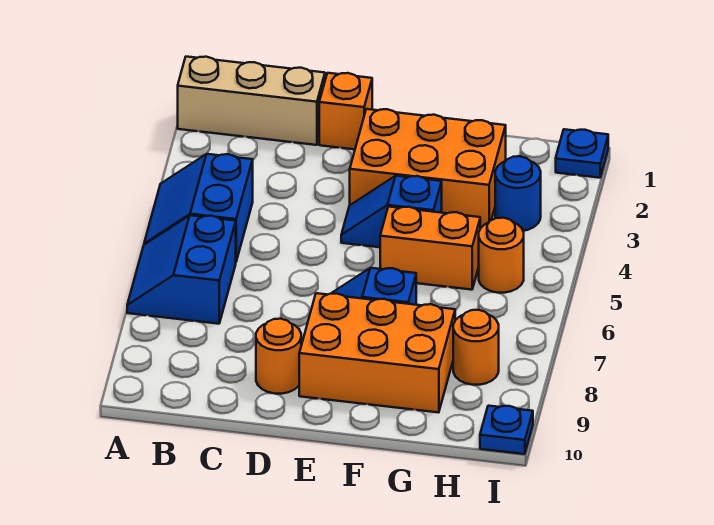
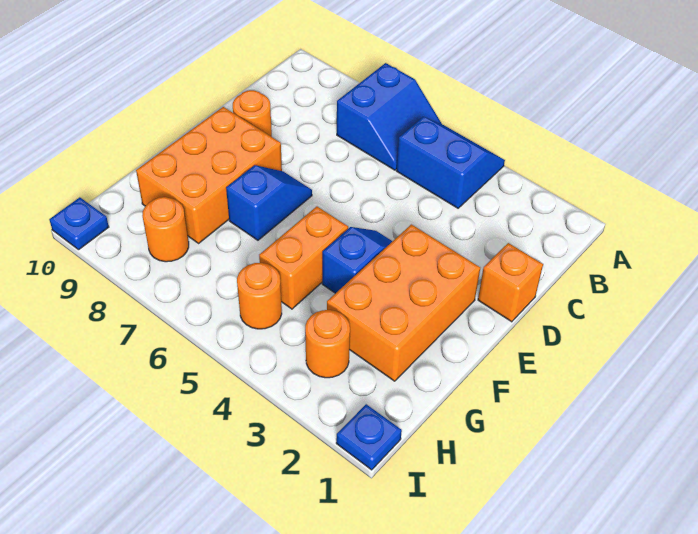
tan brick A1:C1 level 1 -> none
blue slope A6:B7 level 1 top B -> blue slope A6:B7 level 1 top 7
blue round brick H3 level 1 -> orange round brick H3 level 1

